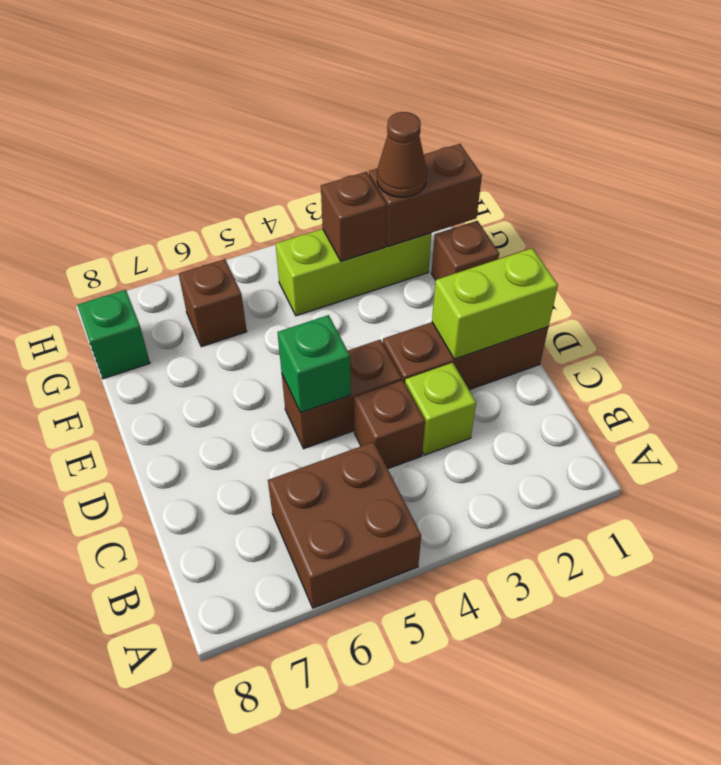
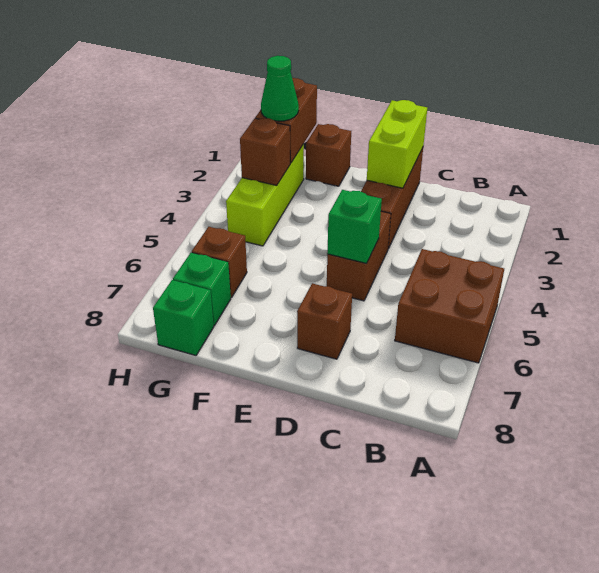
lime brick C3 level 1 -> none
brown brick C4 level 1 -> brown brick D7 level 1
brown cone G2 level 3 -> green cone G2 level 3
none -> green brick G7 level 1

